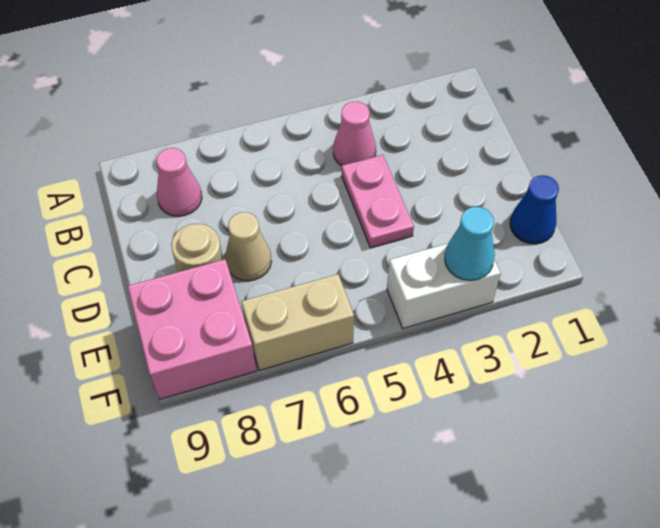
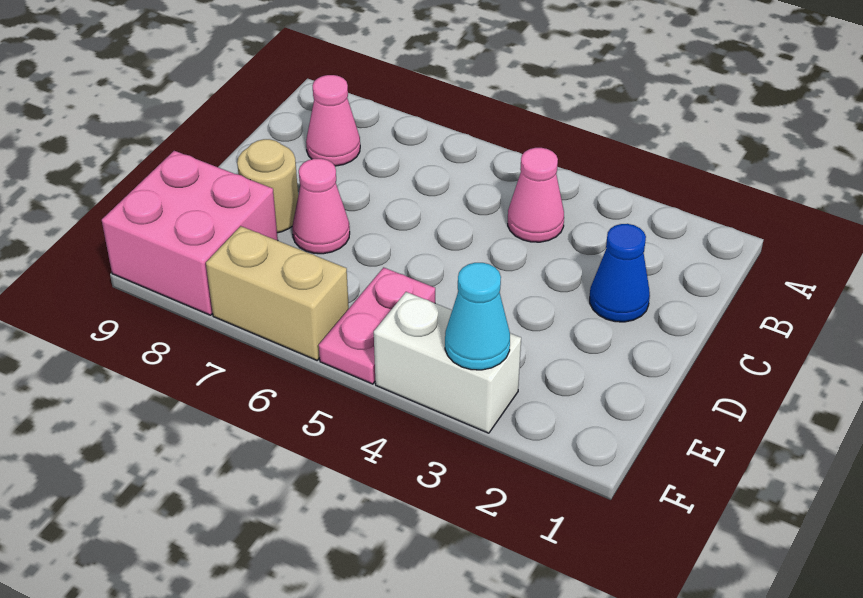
pink plate C4:D4 level 1 -> pink plate E5:F5 level 1
tan cone D7 level 1 -> pink cone D7 level 1
blue cone E1 level 1 -> blue cone C2 level 1

